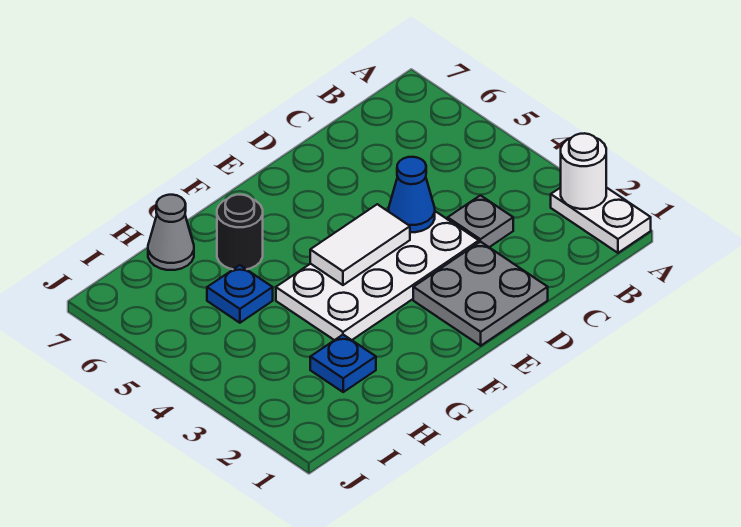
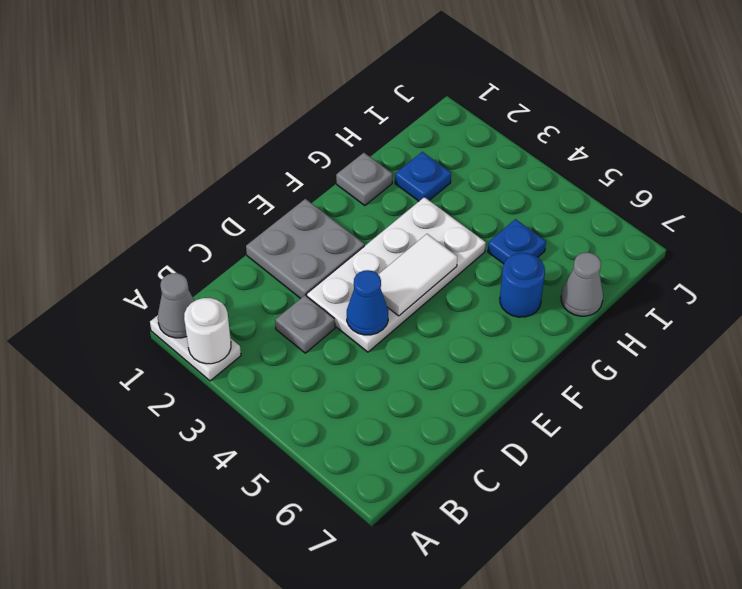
none -> grey cone A1 level 2
none -> grey plate G1 level 1
black round brick G6 level 1 -> blue round brick G6 level 1

